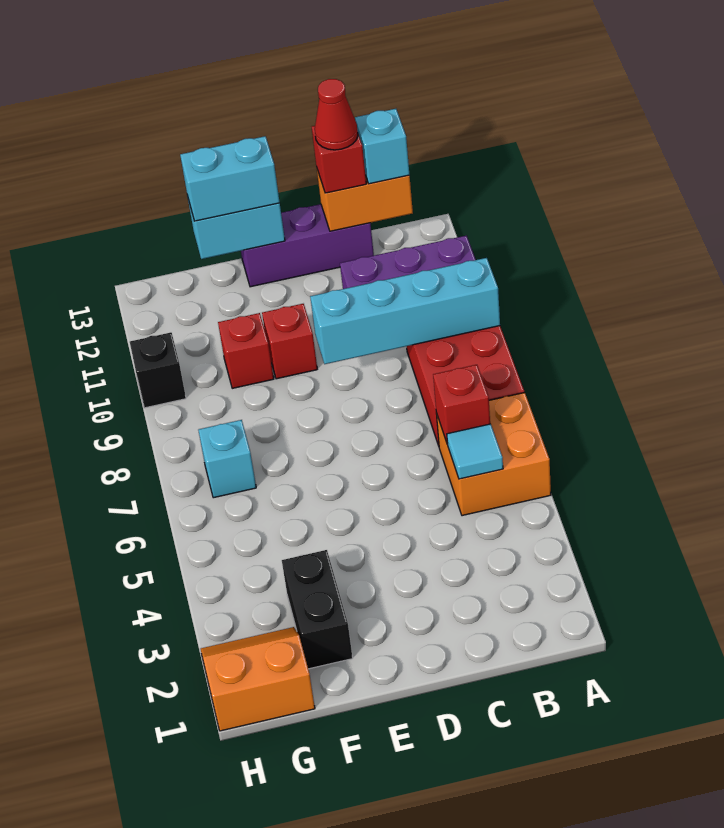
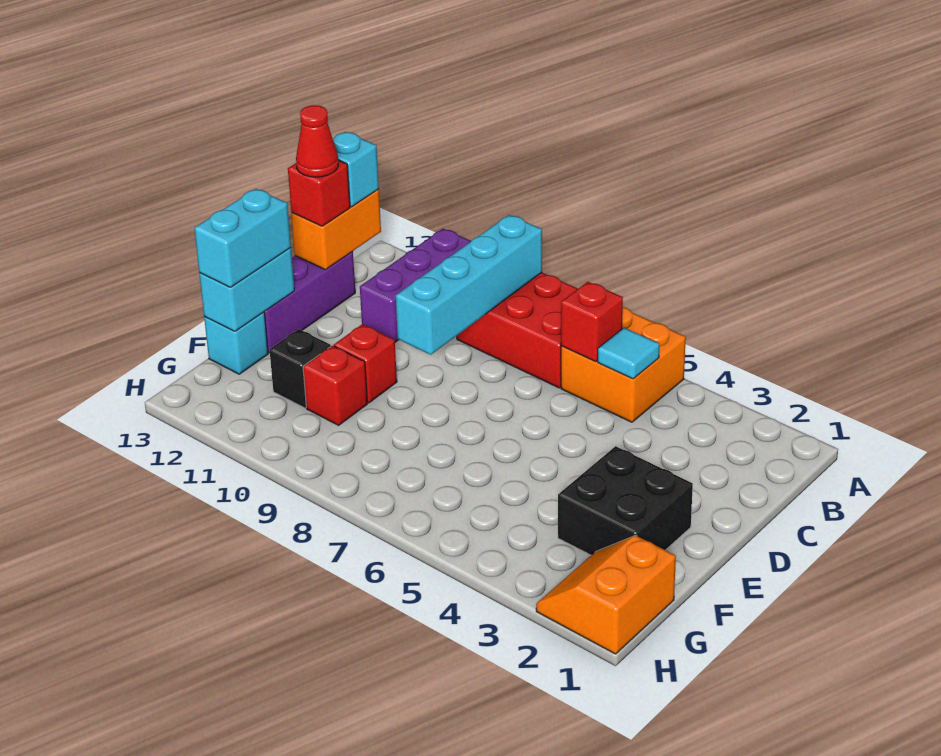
black brick F2:F3 level 1 -> black brick E2:F3 level 1
cyan brick G7 level 1 -> cyan brick F13 level 1
black brick H10 level 1 -> black brick F11 level 1

